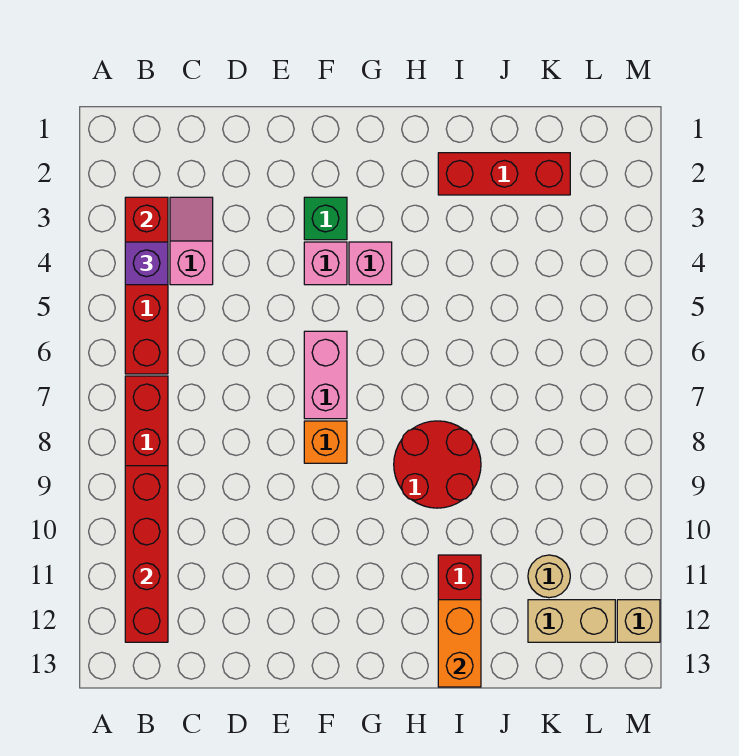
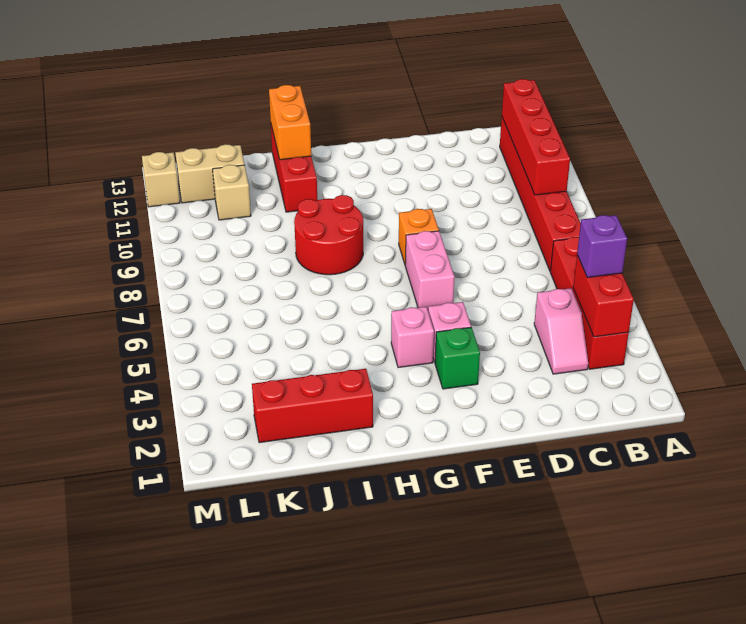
tan round brick K11 level 1 -> tan brick K11 level 1

